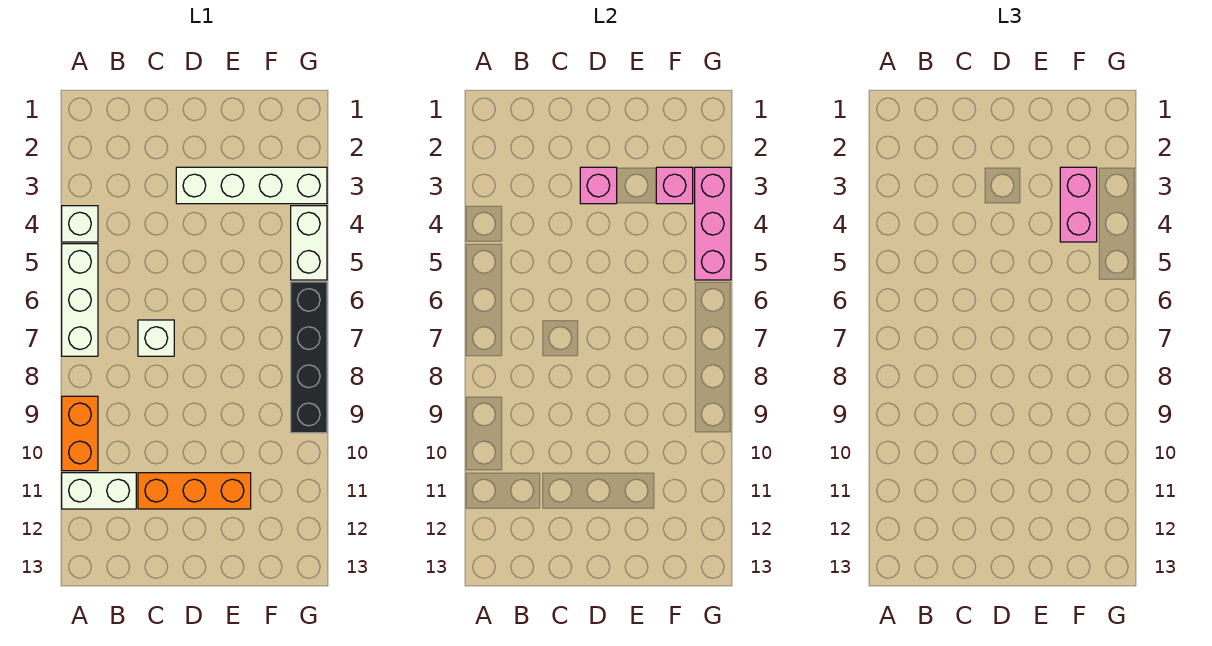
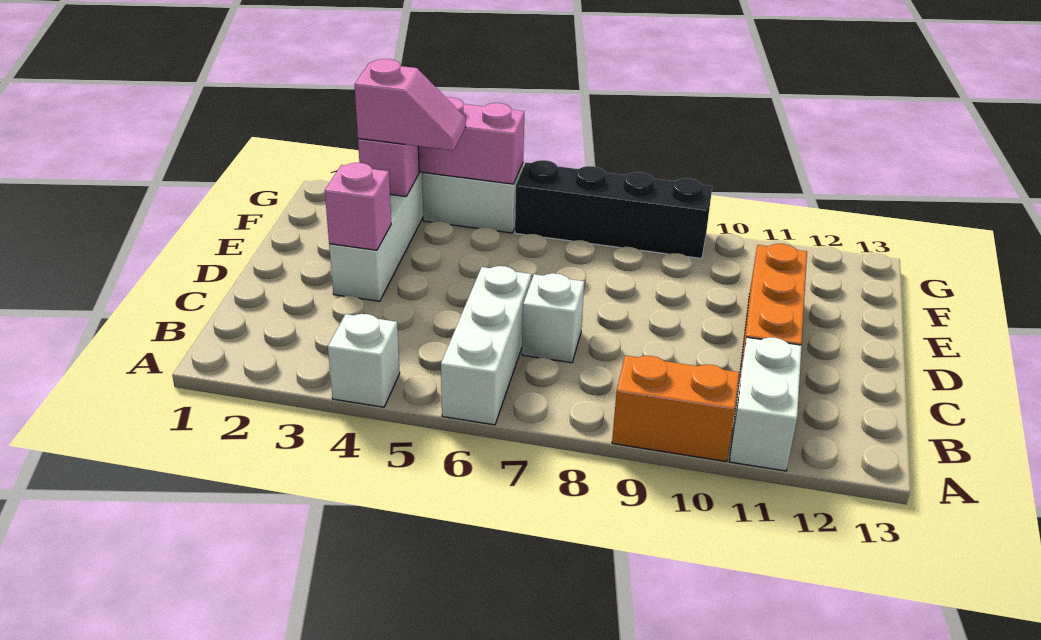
white brick A5:A7 level 1 -> white brick A6:C6 level 1
pink brick F3:F4 level 3 -> pink slope F3:F4 level 3 top 3

